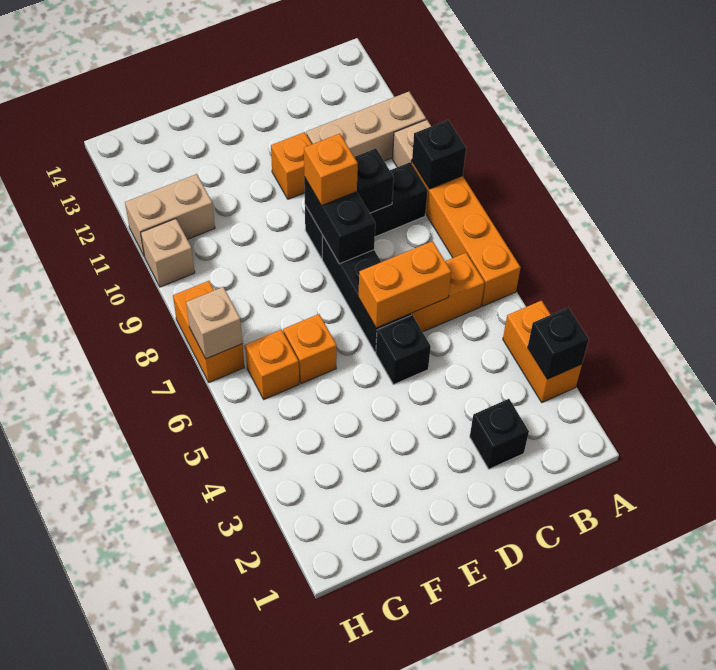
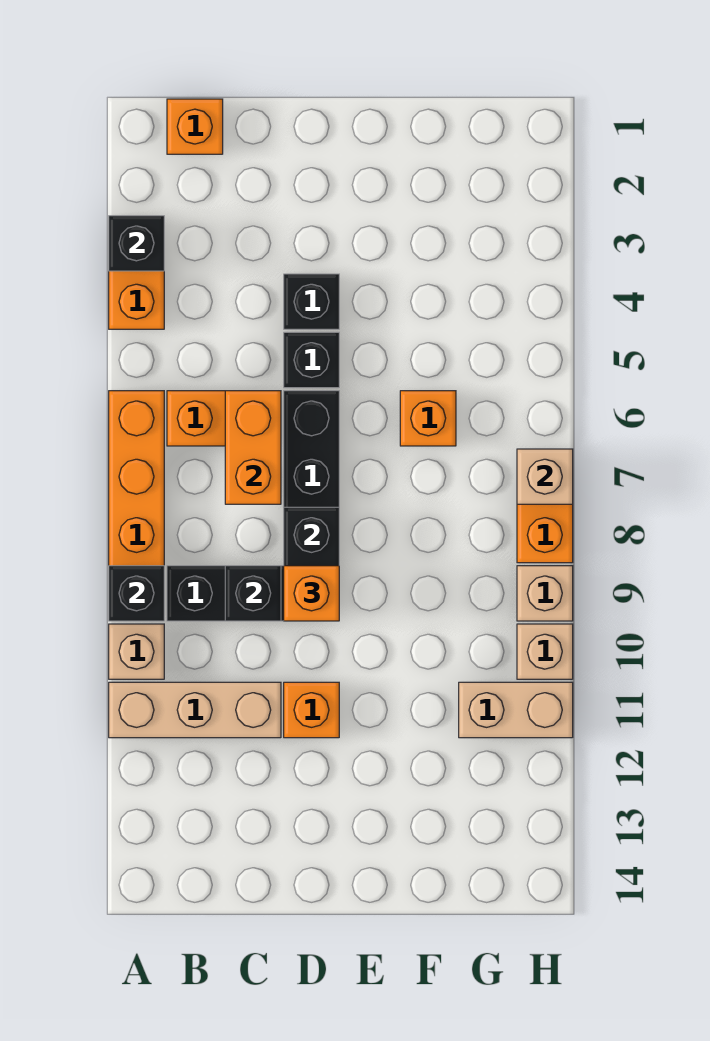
black brick C2 level 1 -> black brick D4 level 1
orange brick C6:D6 level 2 -> orange brick C6:C7 level 2
orange brick G6 level 1 -> orange brick B1 level 1
none -> tan brick H9 level 1

